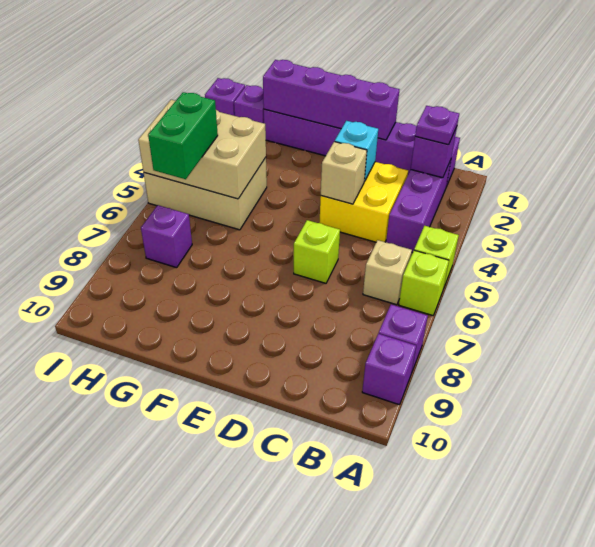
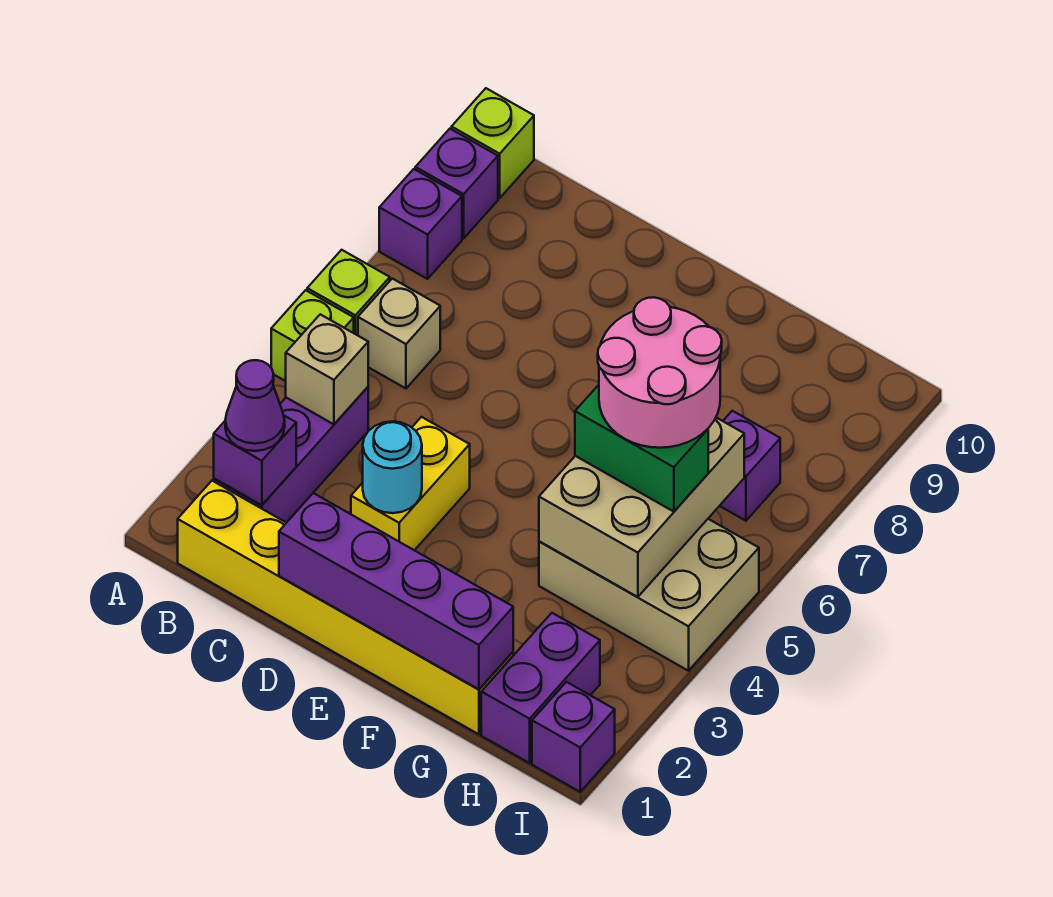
purple brick B1:G1 level 1 -> yellow brick B1:G1 level 1
purple plate B2 level 3 -> purple cone B2 level 3
yellow brick C3:D4 level 1 -> yellow brick D3:D4 level 1
cyan brick D3 level 2 -> cyan round brick D3 level 2
tan brick D4 level 2 -> tan brick B4 level 2
lime brick D6 level 1 -> lime brick A10 level 1
tan brick G4:I5 level 2 -> tan brick G4:H6 level 2
none -> pink round brick G5:H6 level 4
purple brick H1 level 1 -> purple brick H1:H2 level 1
green brick H5:H6 level 3 -> green brick G5:H5 level 3

